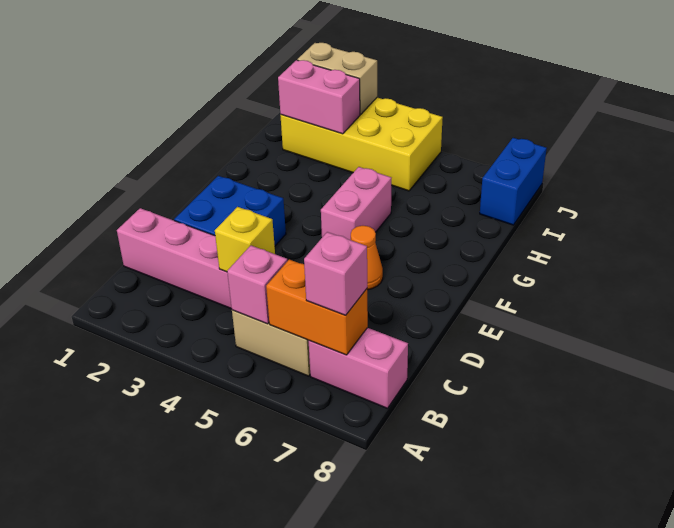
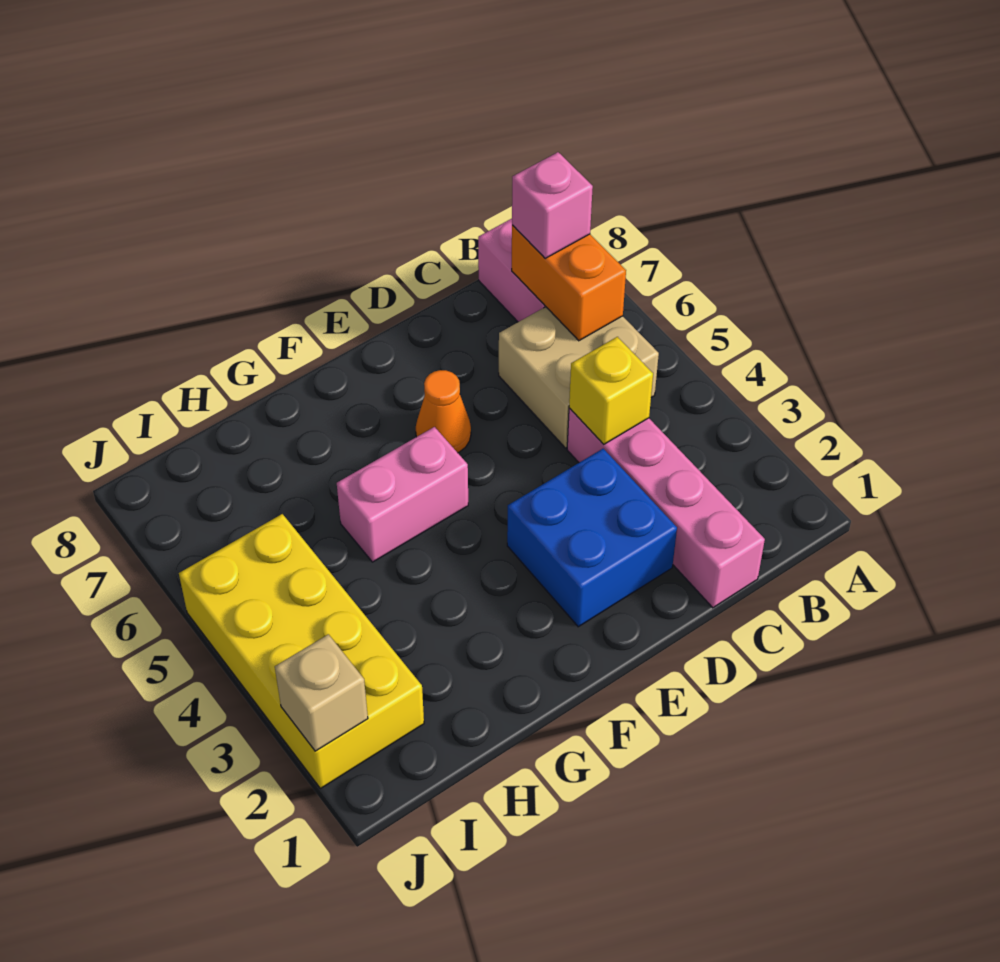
pink brick B5 level 2 -> none
pink brick I2:I3 level 2 -> none
blue brick I8:J8 level 1 -> none
tan brick J2:J3 level 2 -> tan brick J2 level 2

